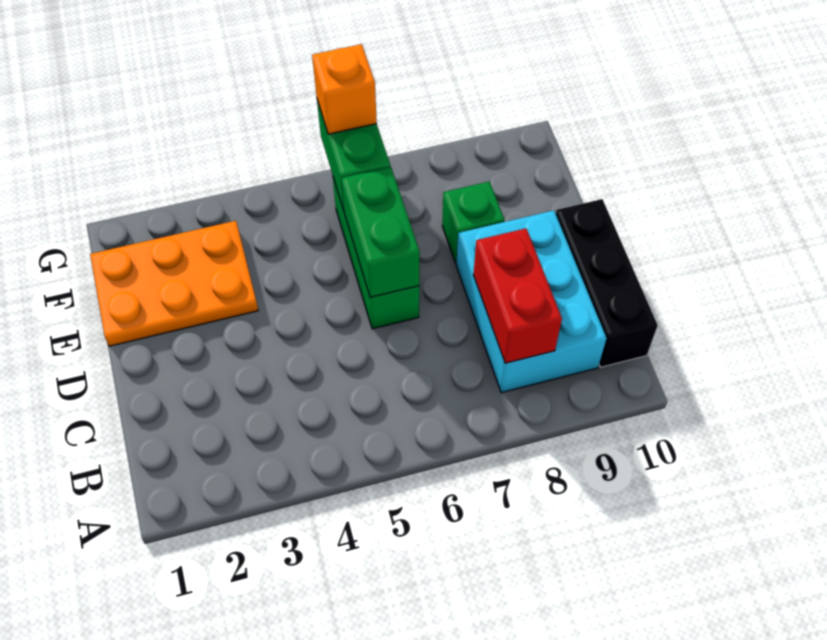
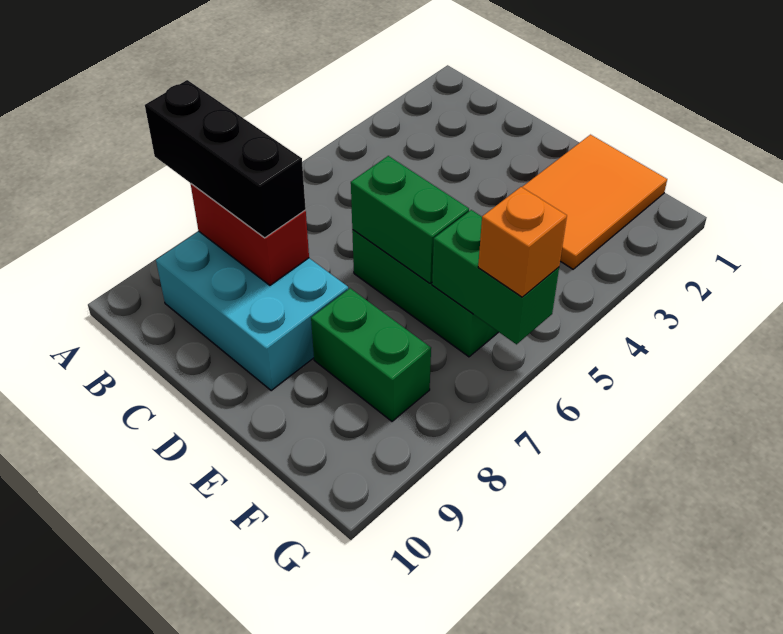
black brick B10:D10 level 1 -> black brick A8:C8 level 3
orange plate E1:F3 level 1 -> orange tile E1:F3 level 1
green brick E8 level 1 -> green brick E8:F8 level 1

